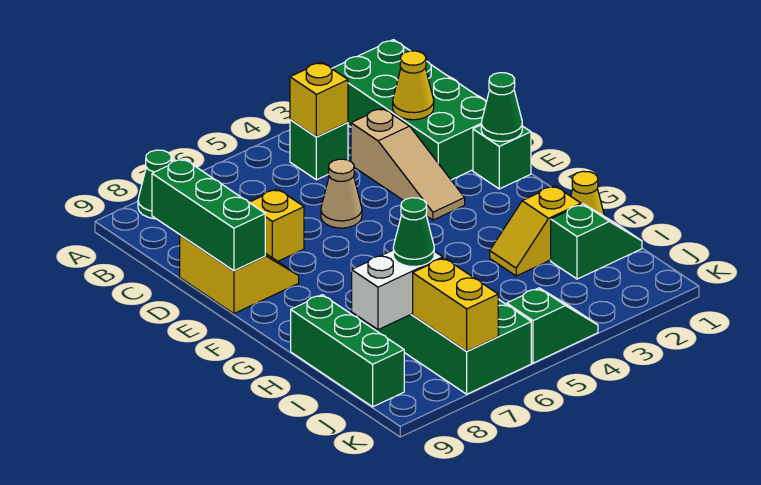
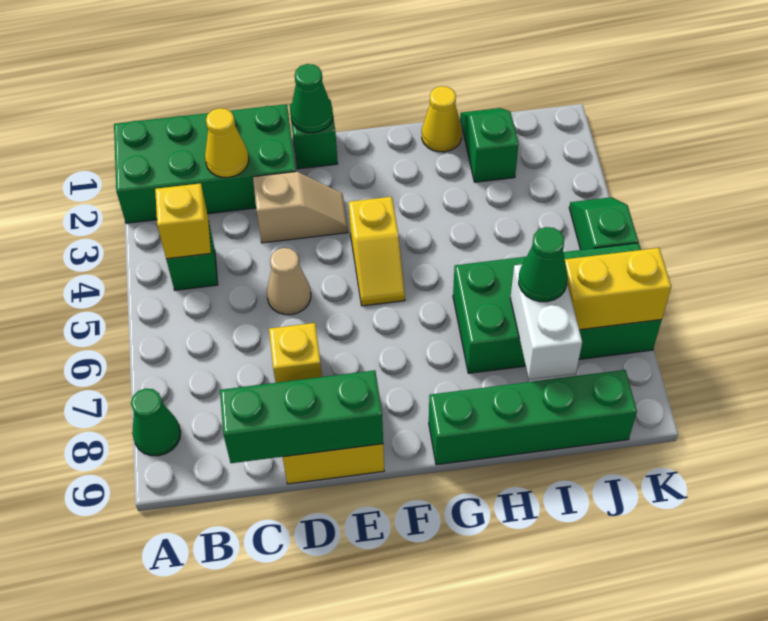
tan slope C3:E3 level 1 top C -> tan slope D3:E3 level 1 top D
yellow slope H2:H3 level 1 top 2 -> yellow slope F4:F5 level 1 top 4
green brick H9:J9 level 1 -> green brick G9:J9 level 1

